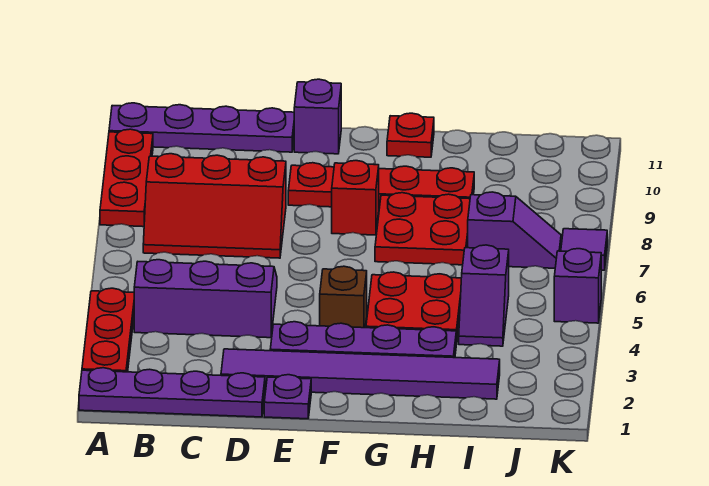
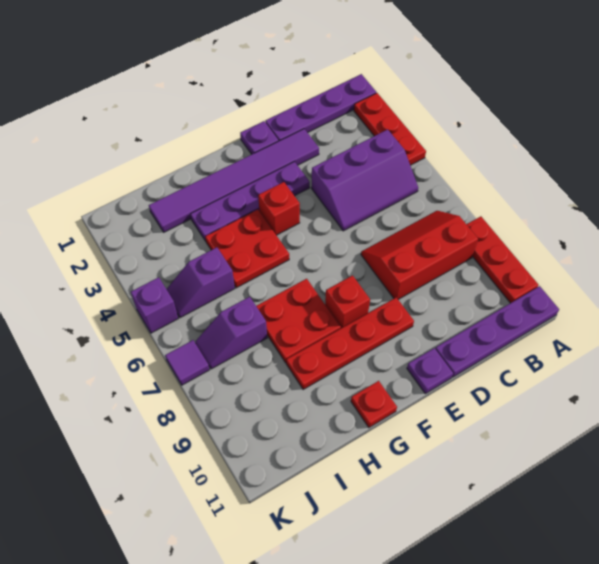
purple brick E11 level 1 -> purple plate E11 level 1
brown brick F4 level 1 -> red brick F4 level 1
purple slope I4:I5 level 1 top 5 -> purple slope I5:J5 level 1 top I

